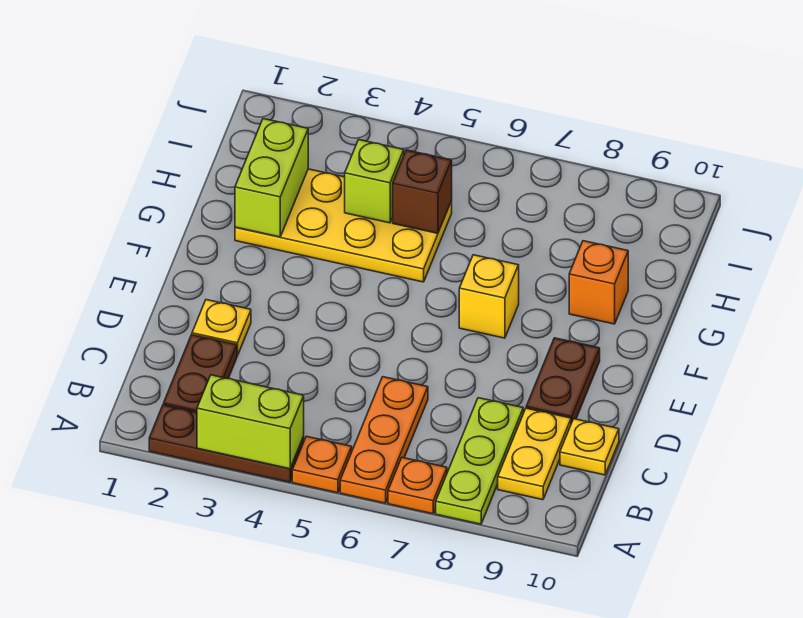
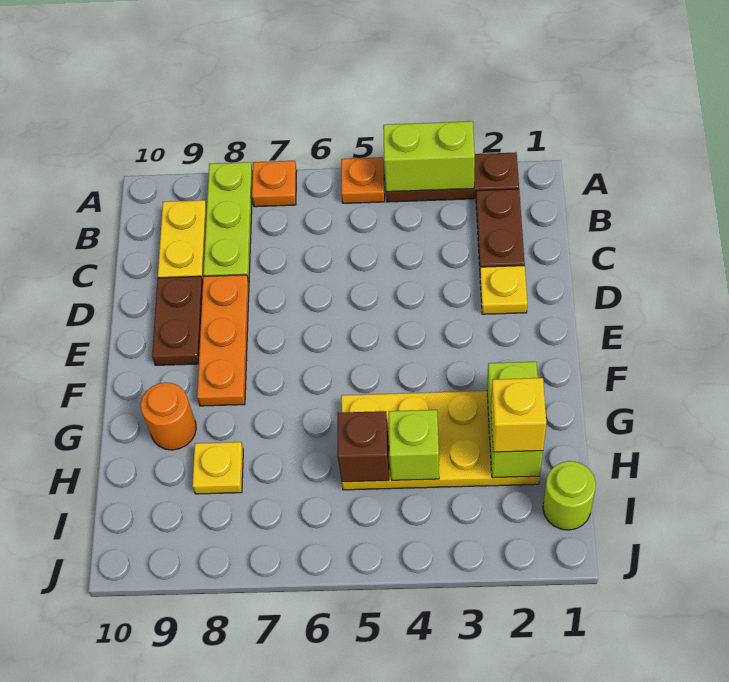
orange plate A6:C6 level 1 -> orange plate D8:F8 level 1
yellow plate C10 level 1 -> yellow plate H8 level 1
yellow brick F7 level 1 -> yellow brick H2 level 3
orange brick G9 level 1 -> orange round brick G9 level 1
none -> lime round brick I1 level 1

